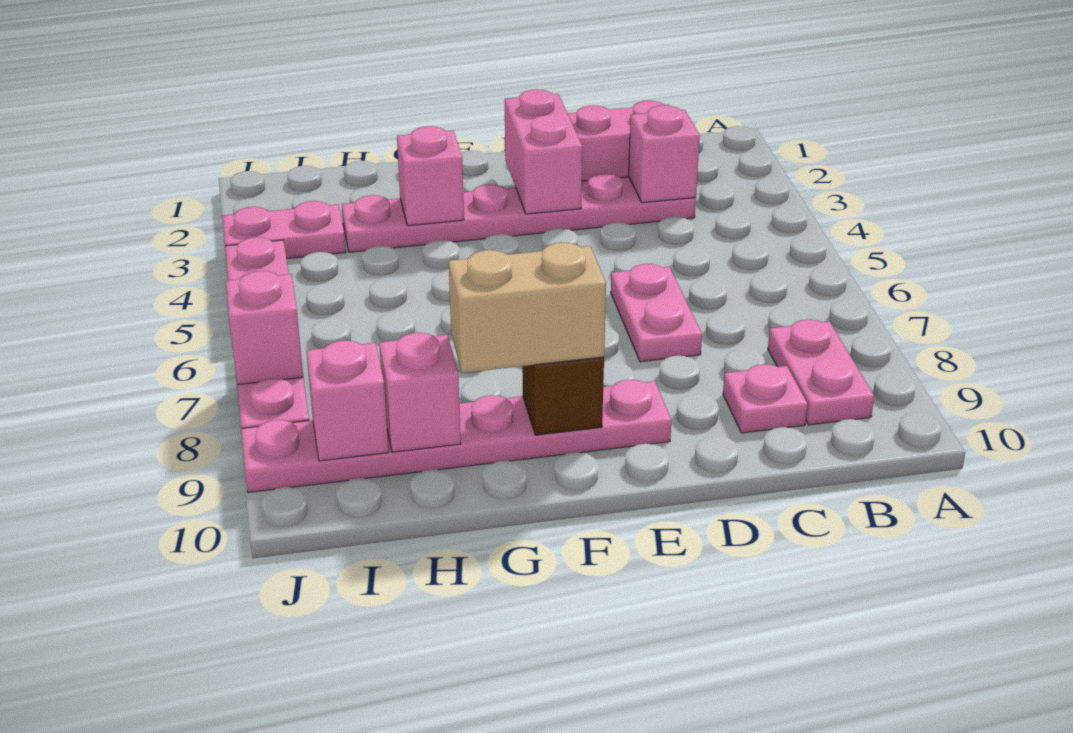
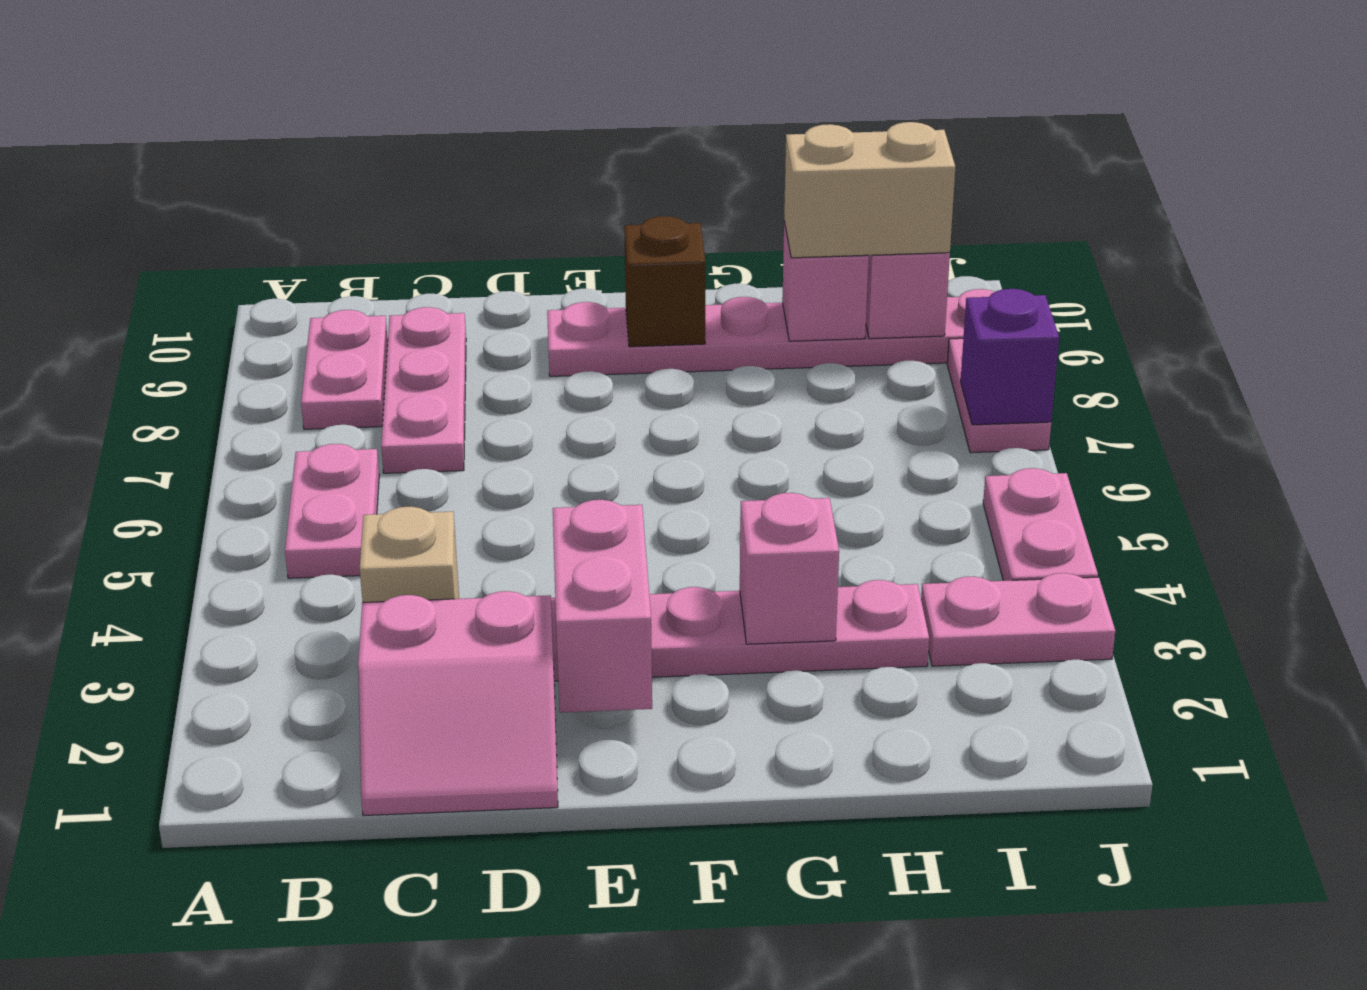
pink brick C3 level 2 -> tan brick C3 level 2
pink plate C9 level 1 -> pink plate C7:C9 level 1
pink plate D6:D7 level 1 -> pink plate B5:B6 level 1
tan brick F9:G9 level 3 -> tan brick H9:I9 level 3
pink brick J7 level 2 -> purple brick J7 level 2

